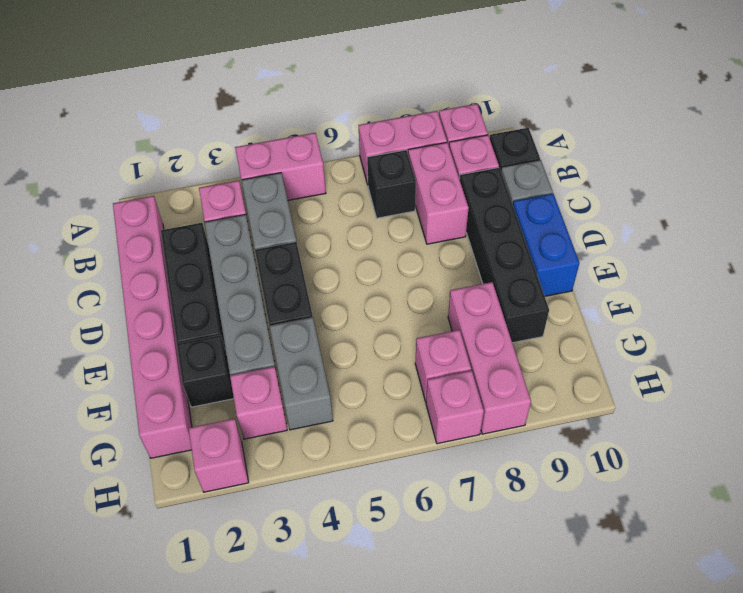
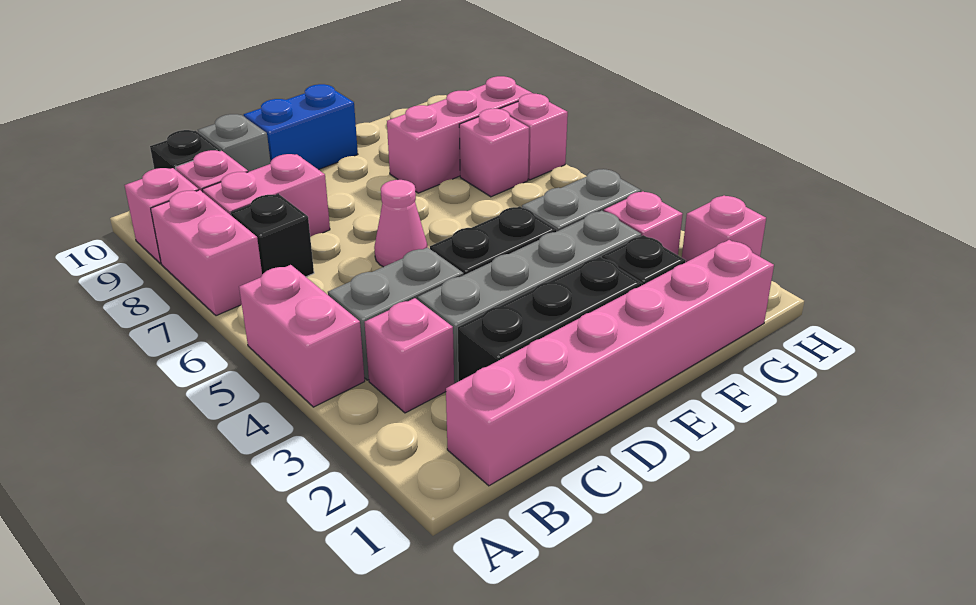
black brick C9:F9 level 1 -> none
none -> pink cone D6 level 1

